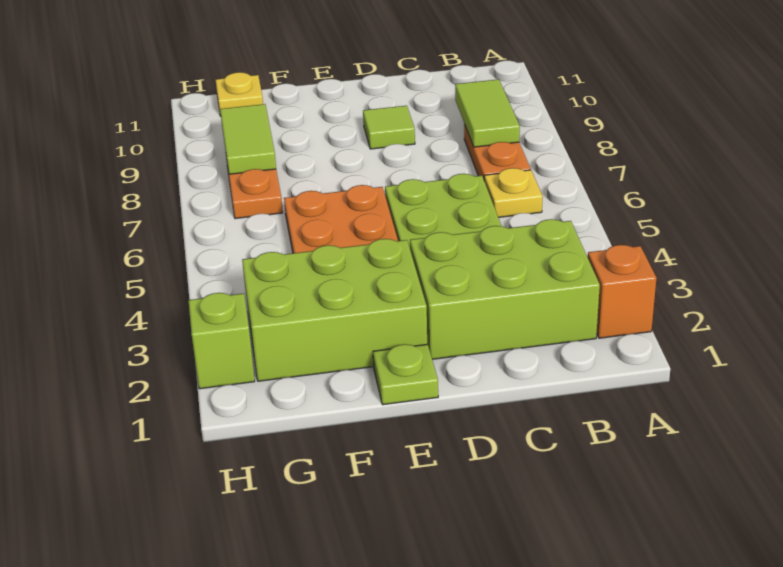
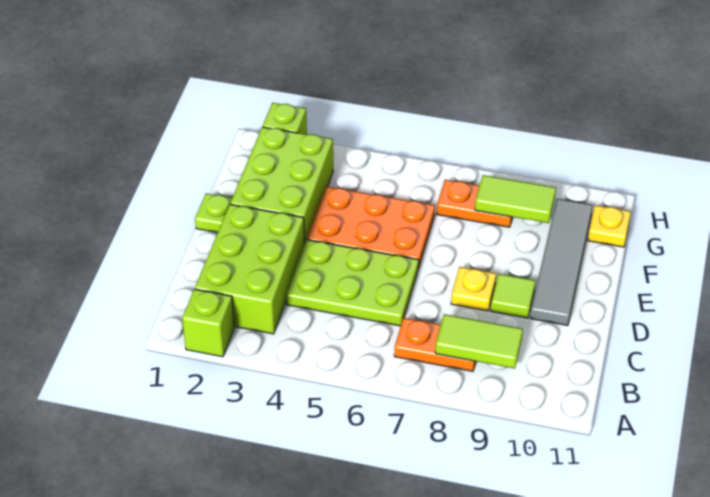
orange brick A2 level 1 -> lime brick A2 level 1
yellow plate B6 level 1 -> yellow plate D8 level 1
none -> grey tile D10:G10 level 1

